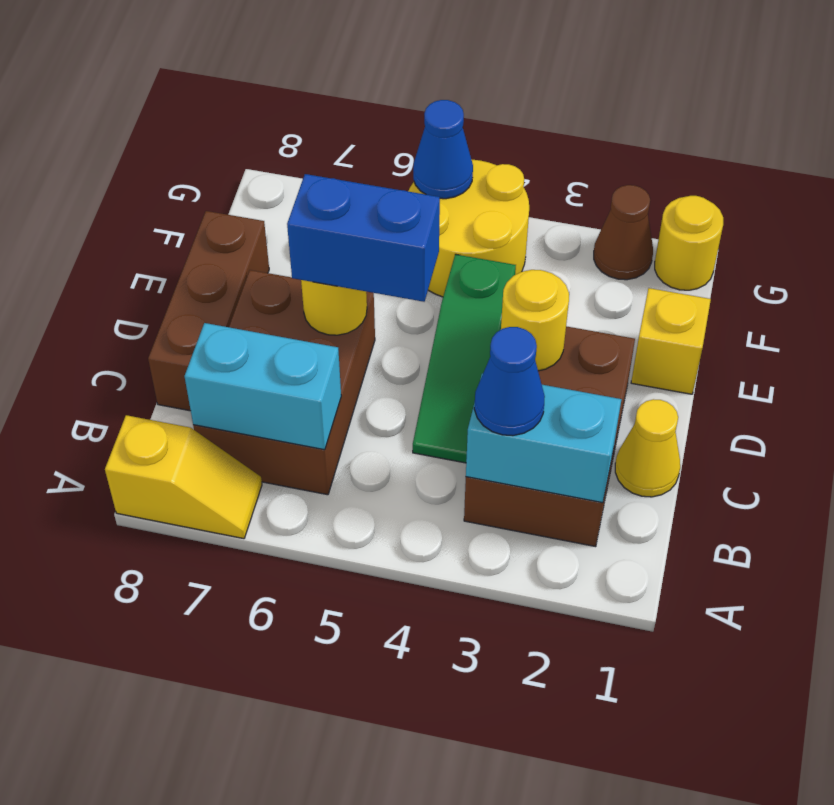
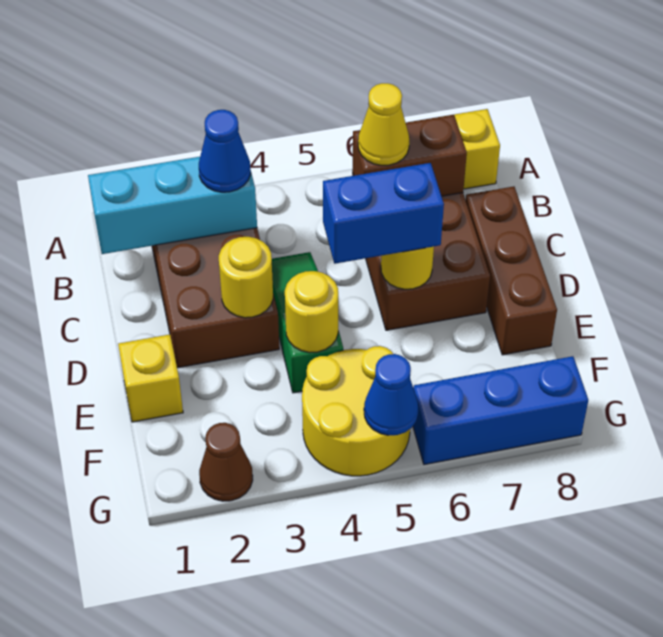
cyan brick B2:B3 level 2 -> cyan brick B1:B3 level 2
cyan brick B6:B7 level 2 -> brown brick B6:B7 level 2
yellow cone C1 level 1 -> yellow cone B6 level 3
yellow round brick G1 level 1 -> yellow round brick E4 level 2
none -> blue brick G6:G8 level 1

